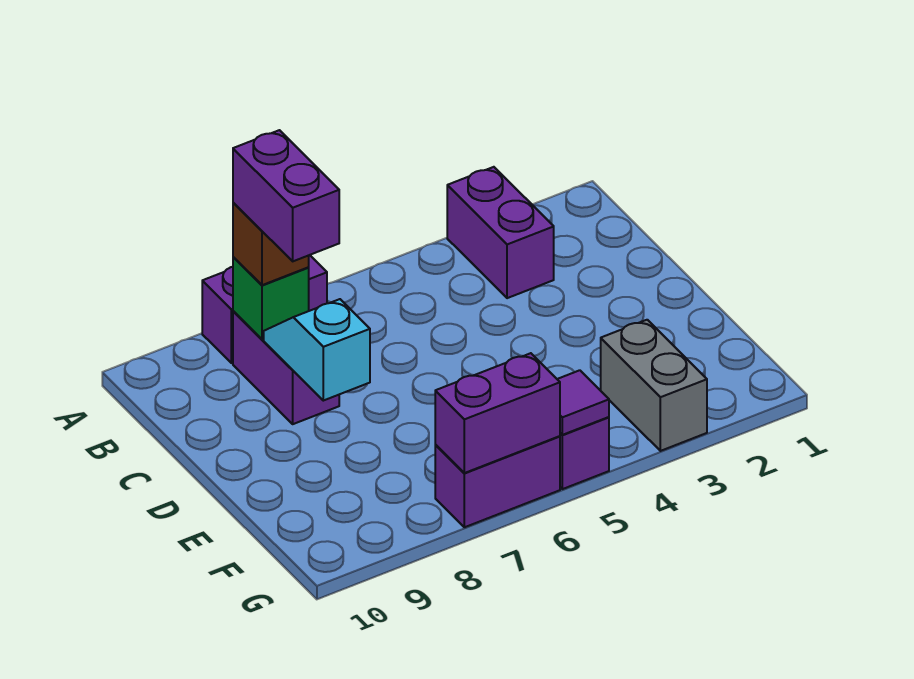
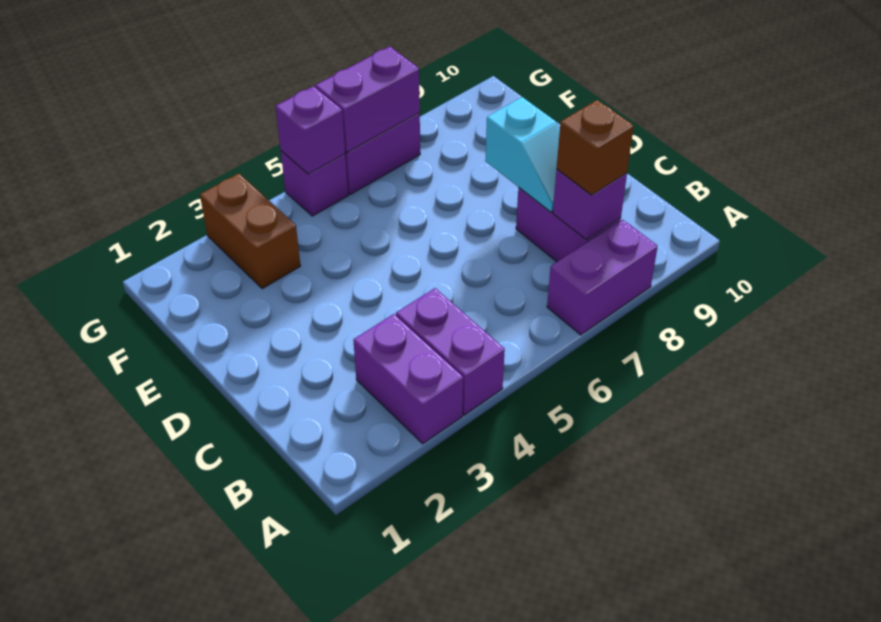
green brick B8 level 2 -> purple brick B8 level 2
purple brick B8:C8 level 4 -> purple brick A4:B4 level 1
grey brick F3:G3 level 1 -> brown brick F3:G3 level 1
purple tile G5 level 2 -> purple brick G5 level 2

